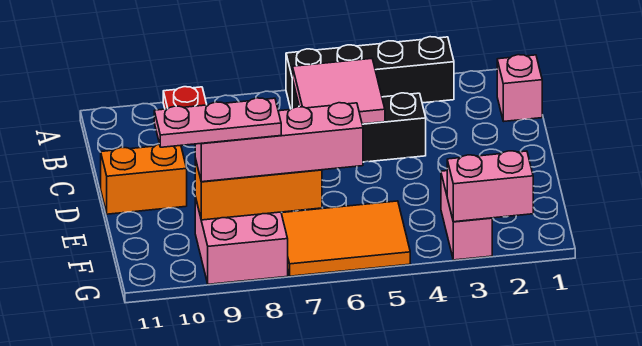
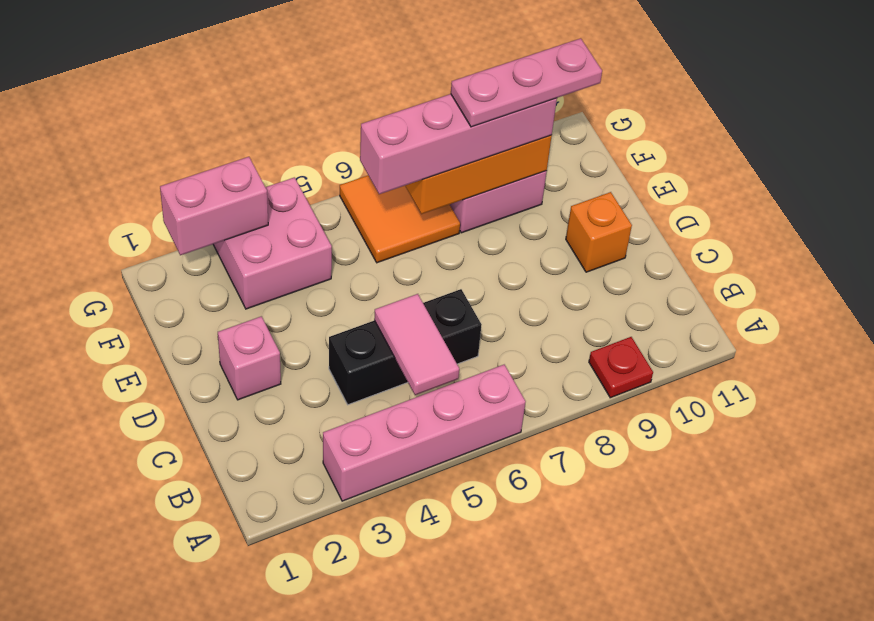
black brick A3:A6 level 1 -> pink brick A3:A6 level 1
pink brick B1 level 1 -> pink brick D2 level 1
pink tile B5:C6 level 2 -> pink tile B5:C5 level 2
orange brick D10:D11 level 1 -> orange brick D10 level 1
pink brick F3:G3 level 1 -> pink brick F3:G4 level 1
orange tile F5:G7 level 1 -> orange tile F6:G7 level 1

